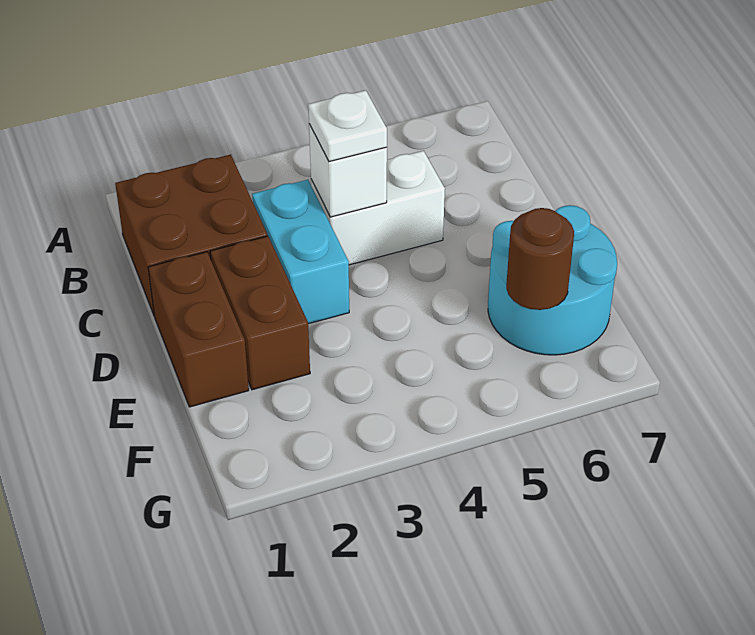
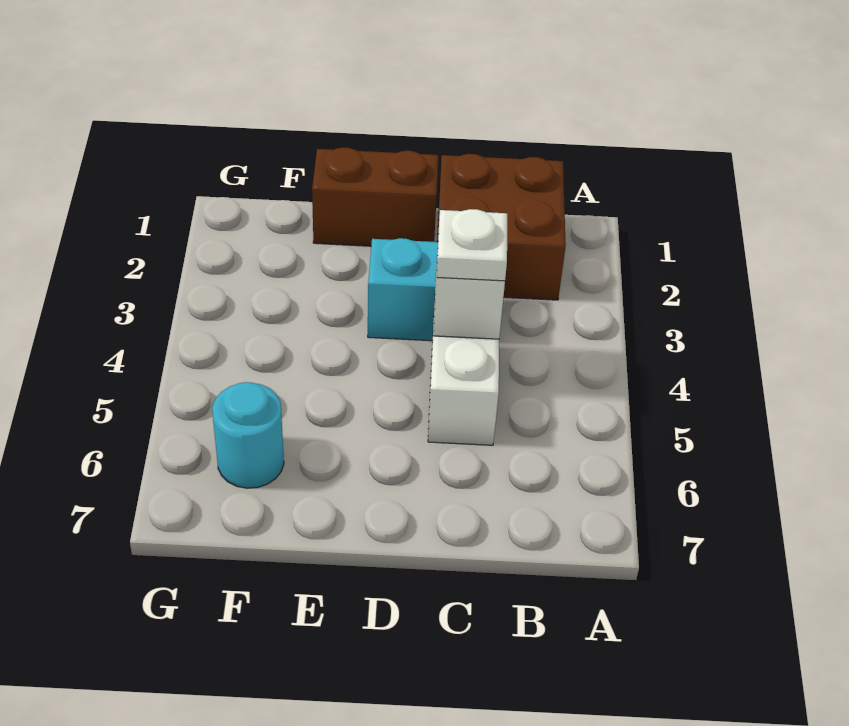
brown brick D2:E2 level 1 -> none
cyan round brick E6:F7 level 1 -> cyan round brick F6 level 1
brown round brick F6 level 2 -> none

